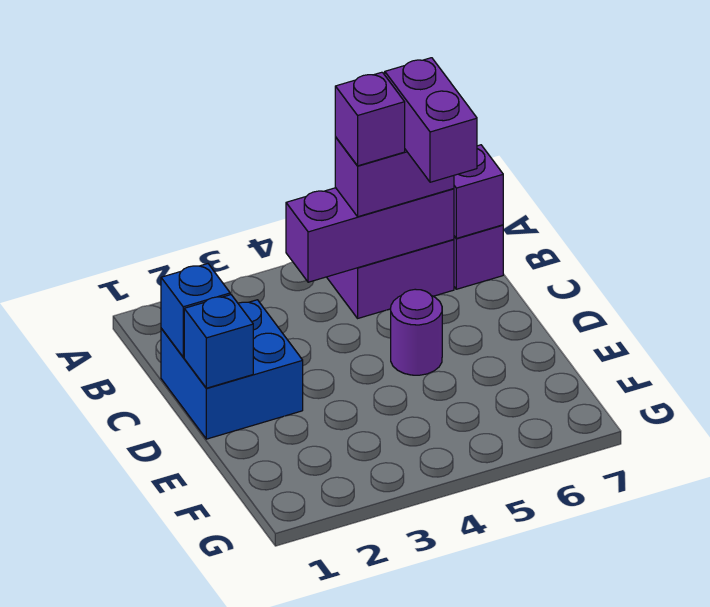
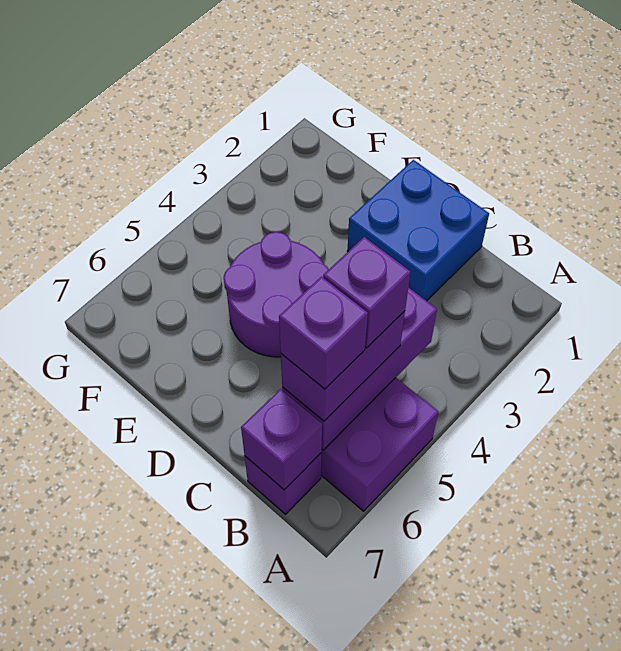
purple brick B6:C6 level 4 -> purple brick B6 level 4
blue brick C1 level 2 -> none
blue brick D1 level 2 -> none
purple round brick D5 level 1 -> purple round brick D4:E5 level 1

